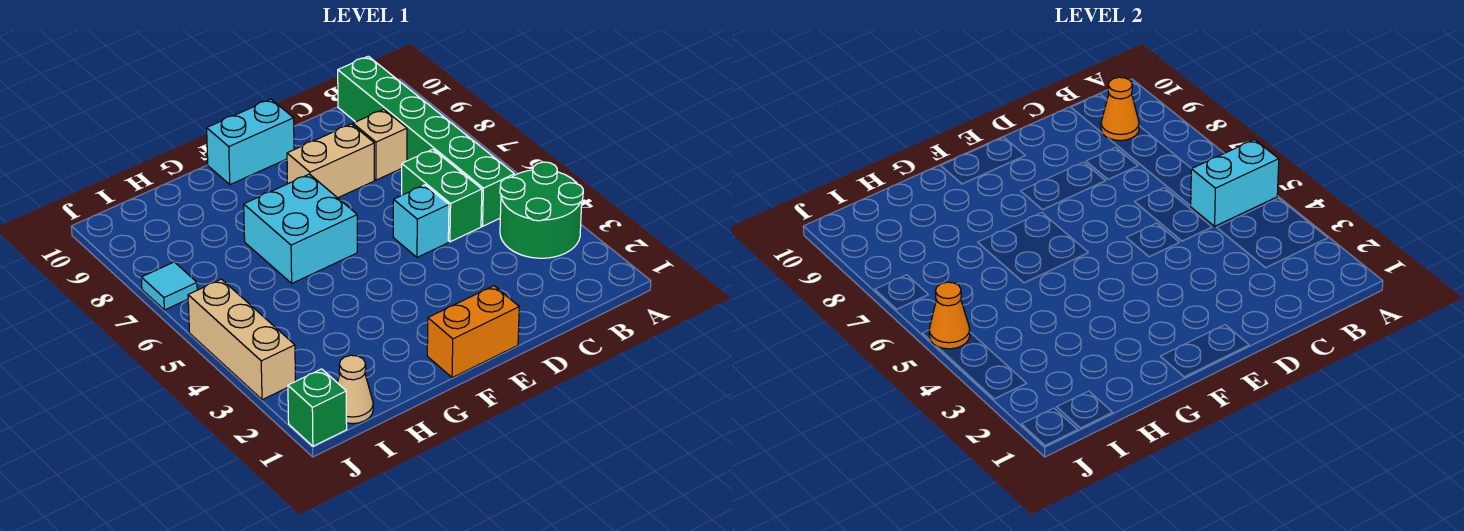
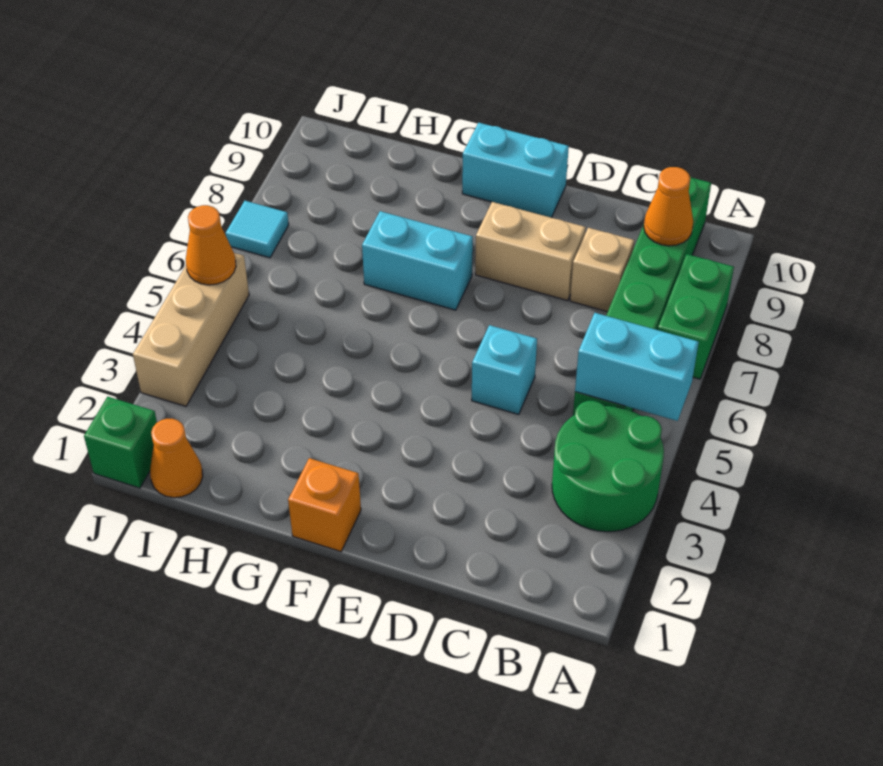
green brick C5:C6 level 1 -> green brick A7:A8 level 1
orange brick E1:F1 level 1 -> orange brick F1 level 1
cyan brick F6:G7 level 1 -> cyan brick F7:G7 level 1
tan cone I1 level 1 -> orange cone I1 level 1

